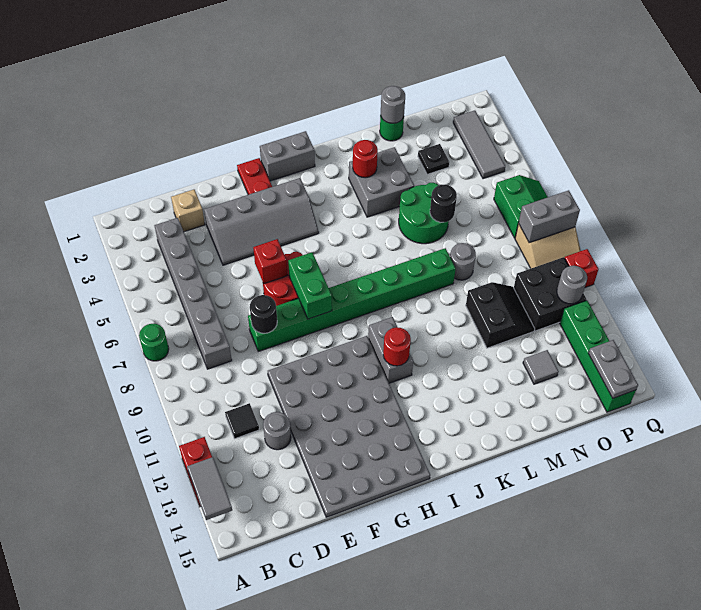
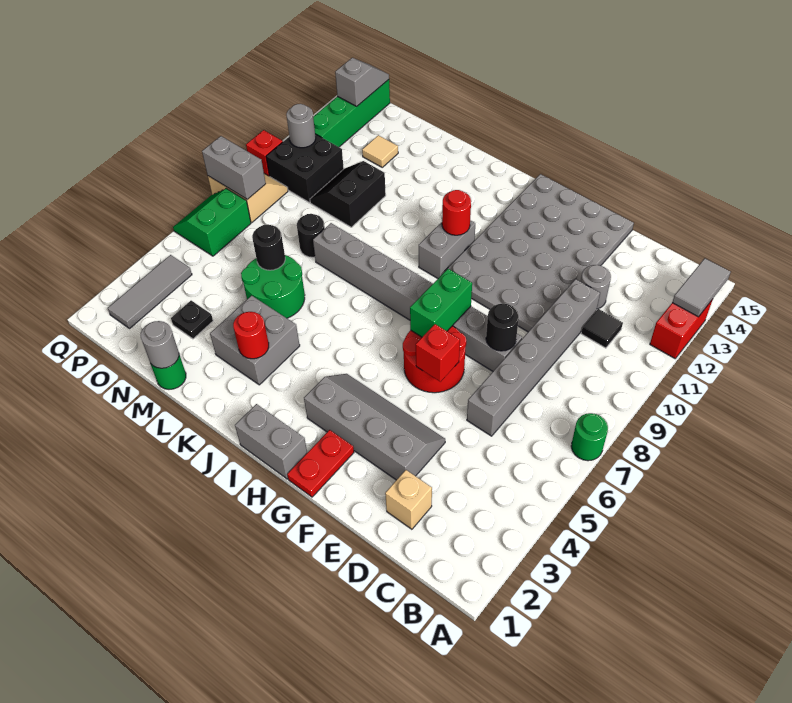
grey brick C3:C8 level 1 -> grey brick D6:D11 level 1
green brick E8:L8 level 1 -> grey brick E8:L8 level 1
grey round brick M8 level 1 -> black round brick M8 level 1
grey tile N13 level 1 -> tan tile N13 level 1
grey plate P14:P15 level 2 -> grey slope P14:P15 level 2 top 14

